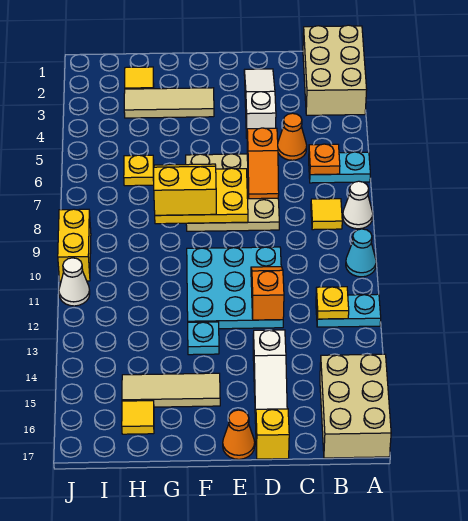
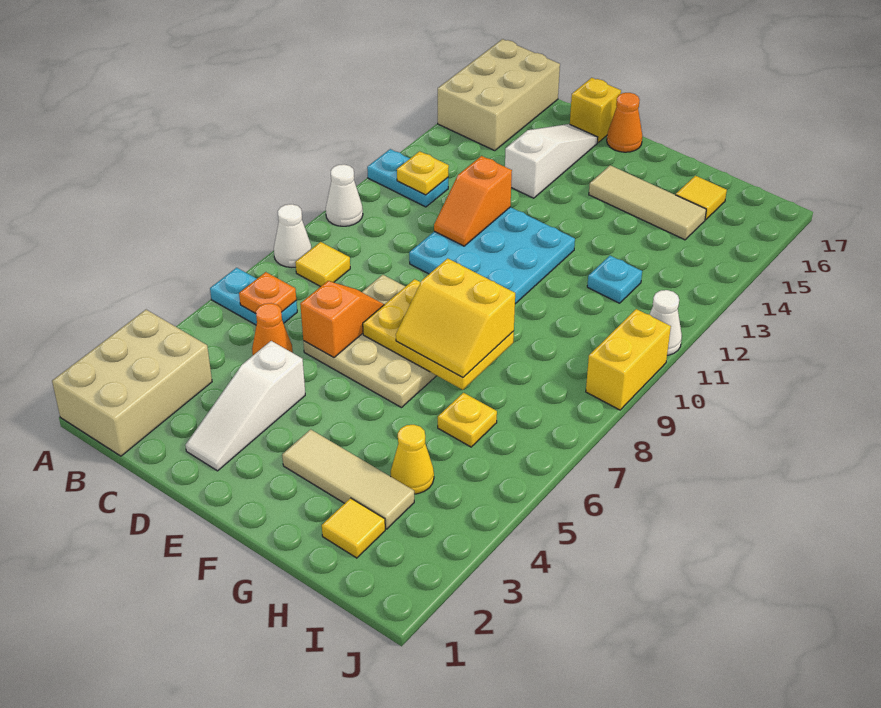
cyan cone A10 level 1 -> white cone A10 level 1
cyan plate F13 level 1 -> cyan plate H12 level 1
none -> yellow cone H4 level 1

